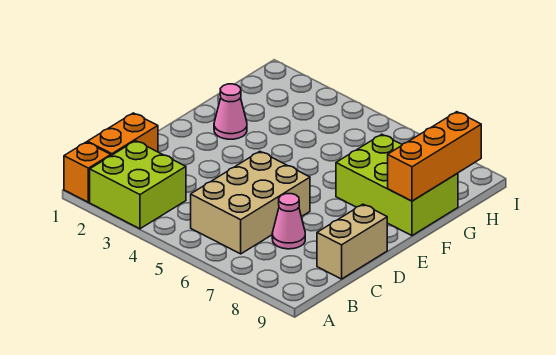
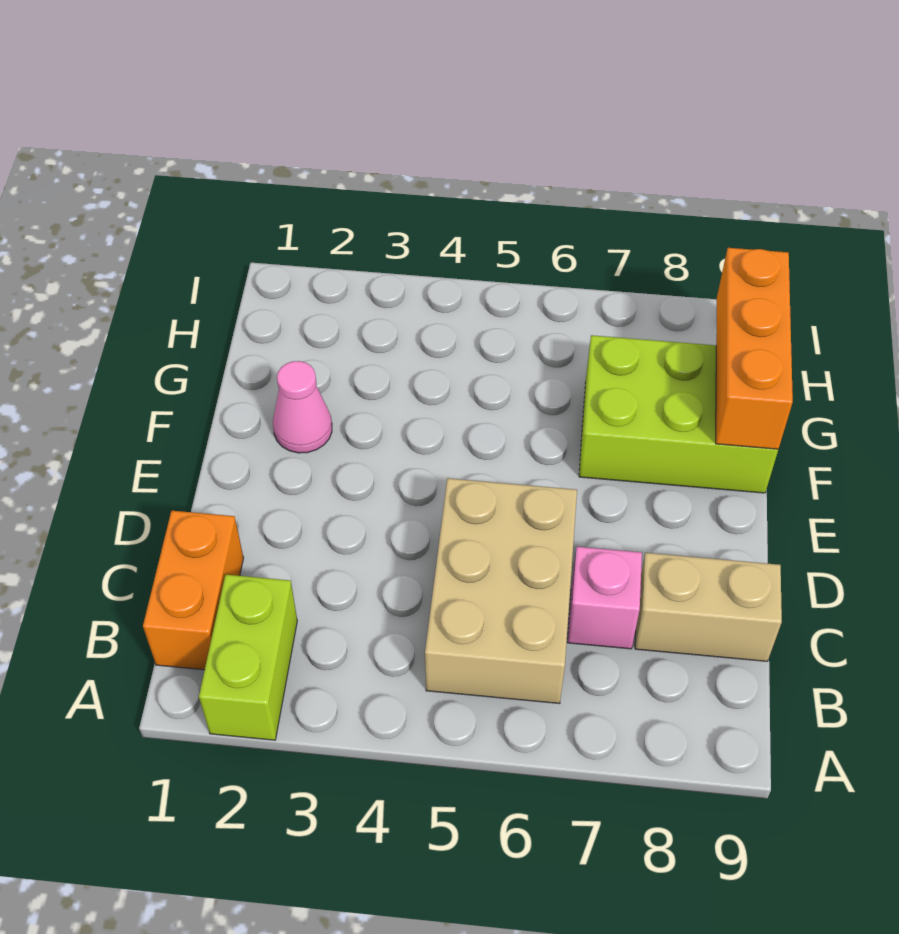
orange brick A1 level 1 -> none
lime brick A2:B3 level 1 -> lime brick A2:B2 level 1
pink cone C7 level 1 -> pink brick C7 level 1
tan brick C9:D9 level 1 -> tan brick C8:C9 level 1

